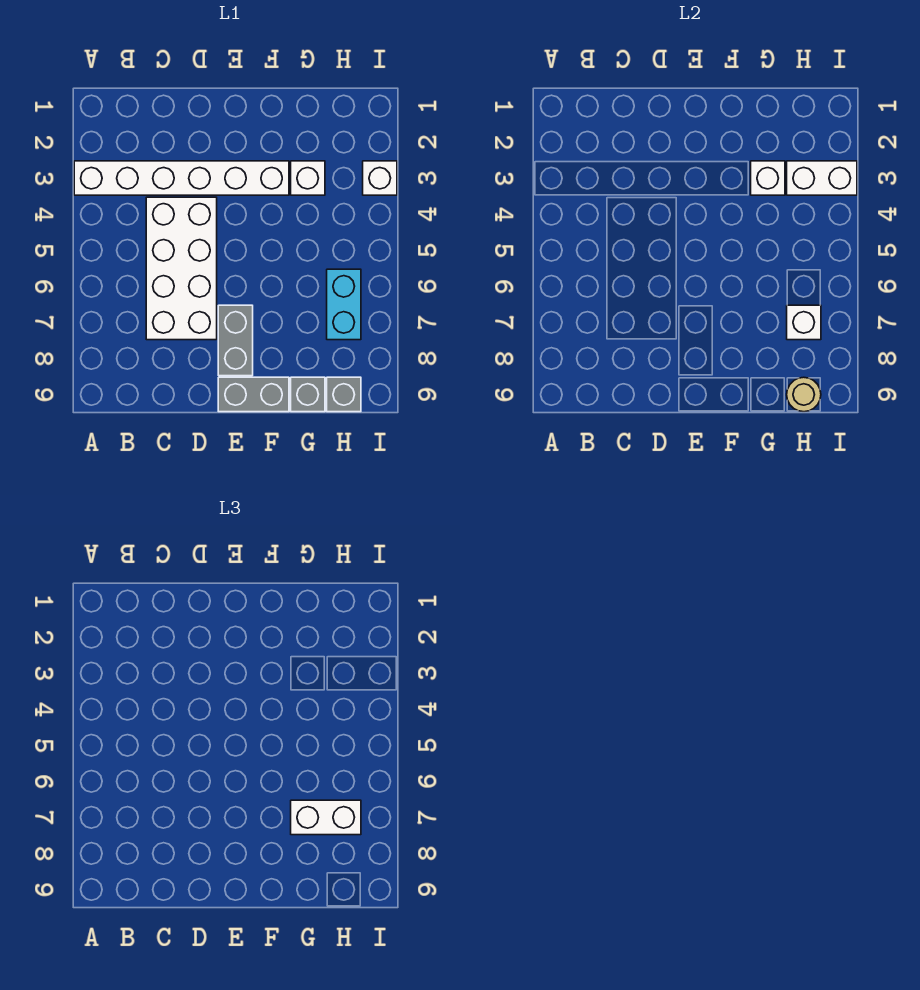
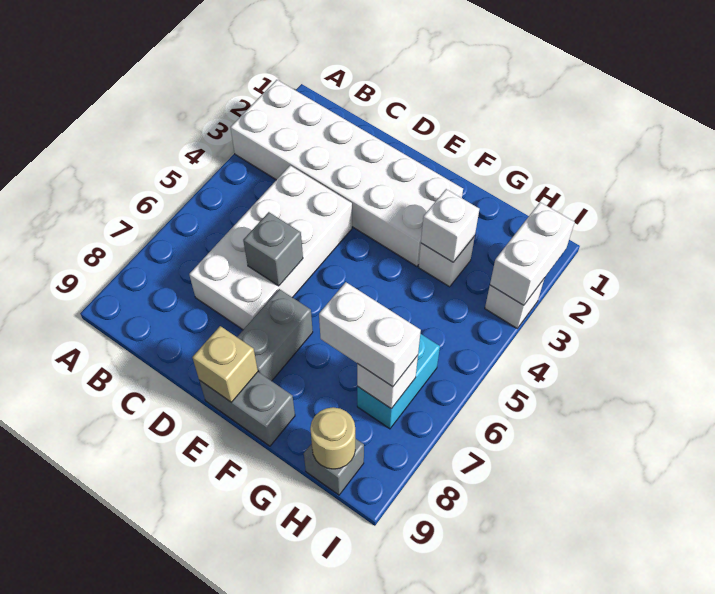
white brick A3:F3 level 1 -> white brick A2:F3 level 1
none -> tan brick E9 level 2
grey brick G9 level 1 -> grey brick D6 level 2
white brick H3:I3 level 2 -> white brick I2:I3 level 2

